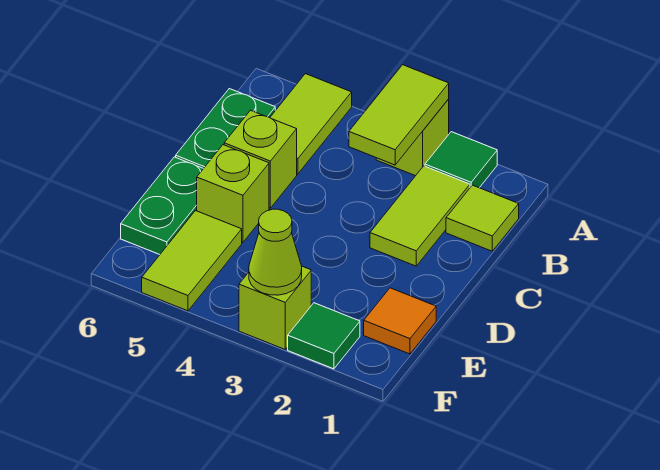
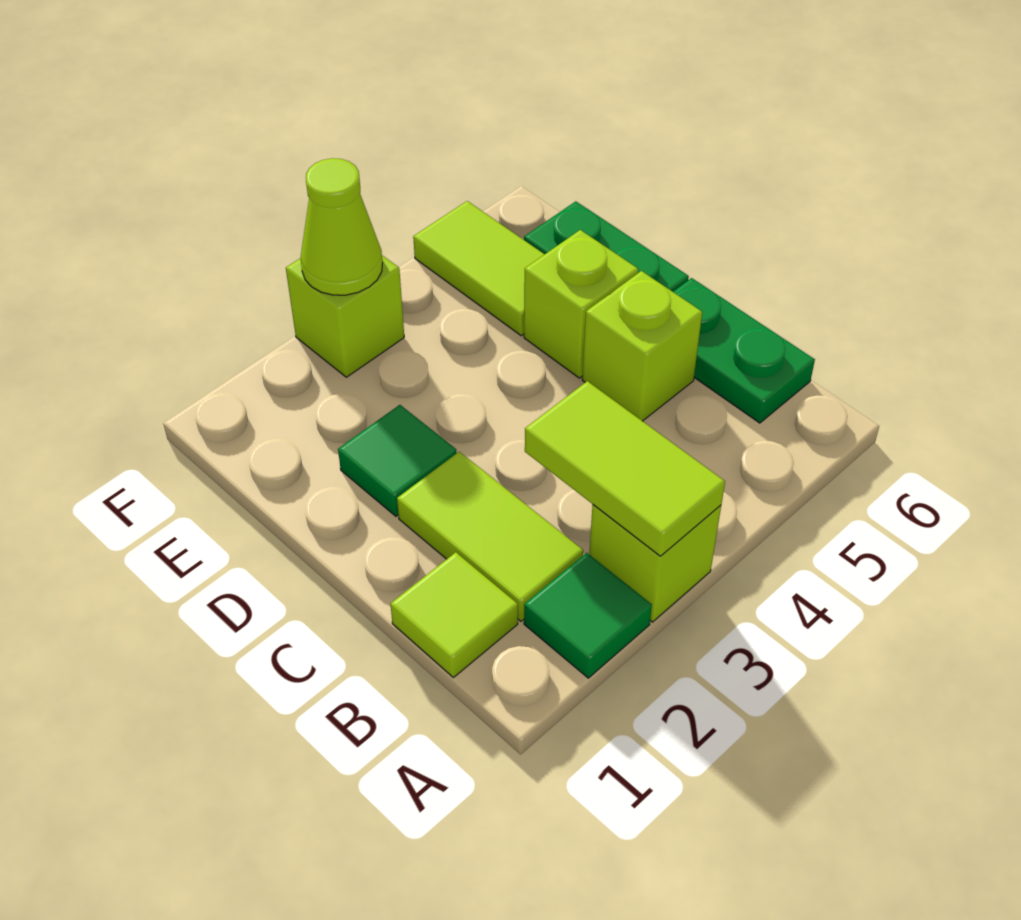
lime tile A5:B5 level 1 -> none
orange tile E1 level 1 -> none
green tile F2 level 1 -> green tile D2 level 1

